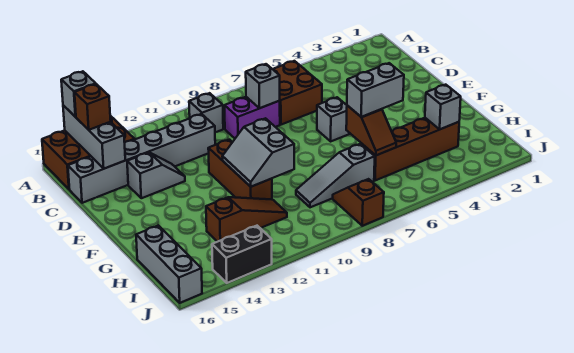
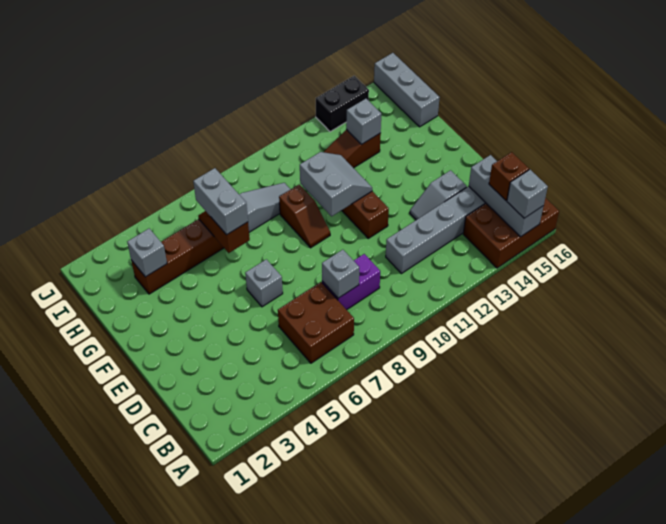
grey brick B10 level 1 -> grey brick H13 level 2
grey brick G5:G6 level 3 -> grey brick G6:H6 level 3
brown slope I8:J8 level 1 top J -> brown slope F9:G9 level 1 top G

